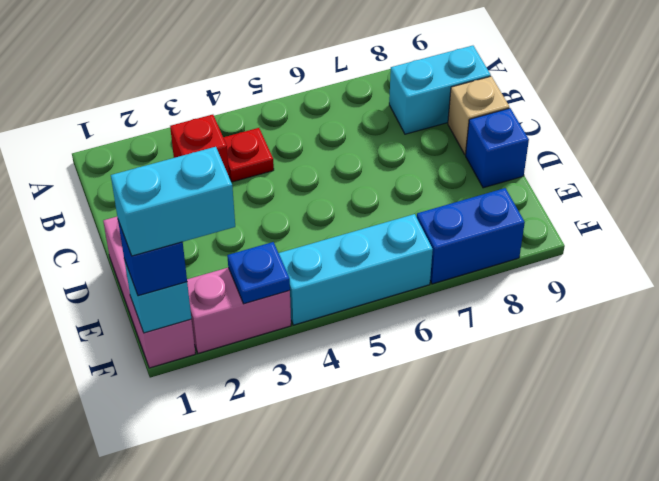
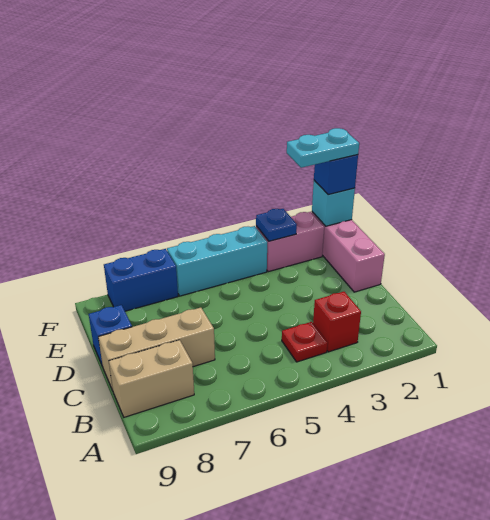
cyan brick B8:B9 level 1 -> tan brick B8:B9 level 1
tan brick C9 level 1 -> tan brick C7:C9 level 1
cyan brick F1:F2 level 4 -> cyan plate F1:F2 level 4

